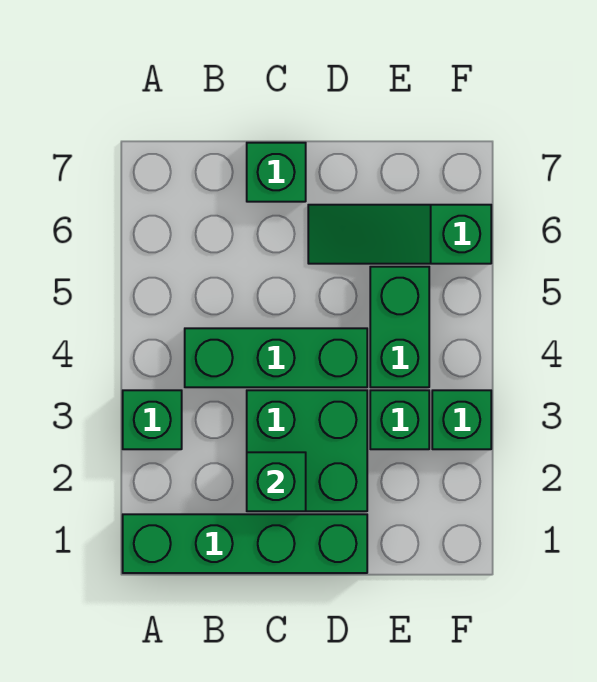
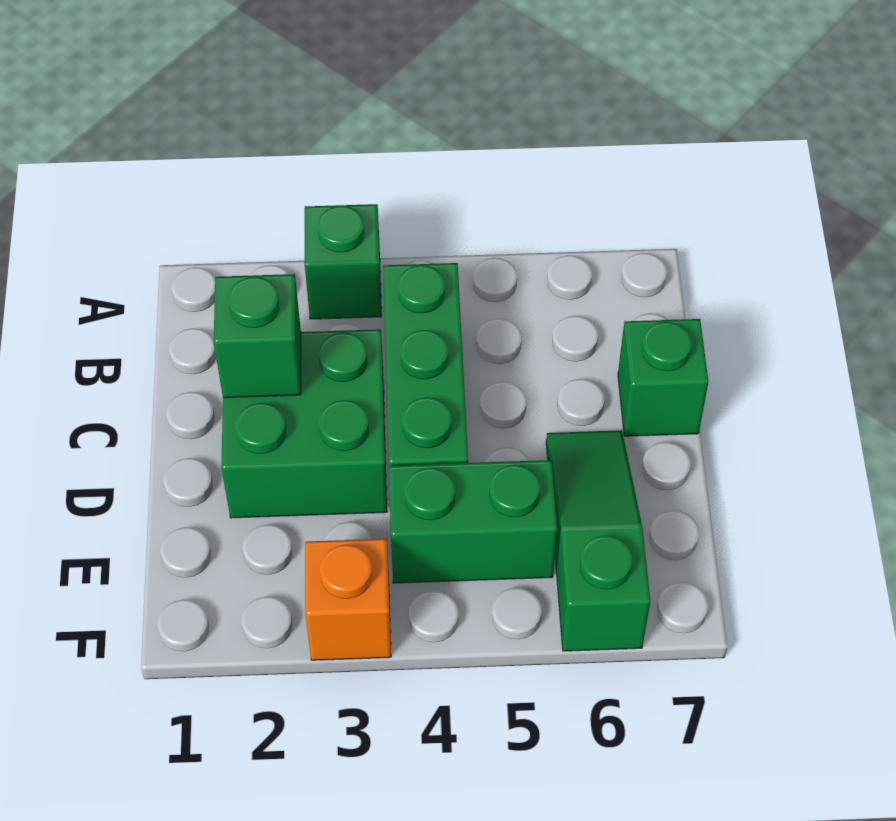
green brick A1:D1 level 1 -> none
green brick E3 level 1 -> none
green brick F3 level 1 -> orange brick F3 level 1

